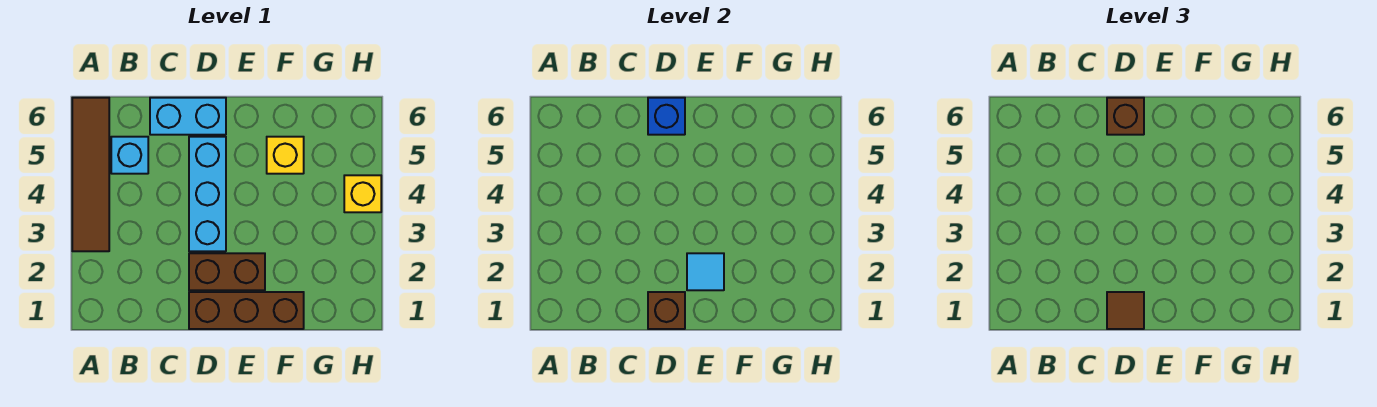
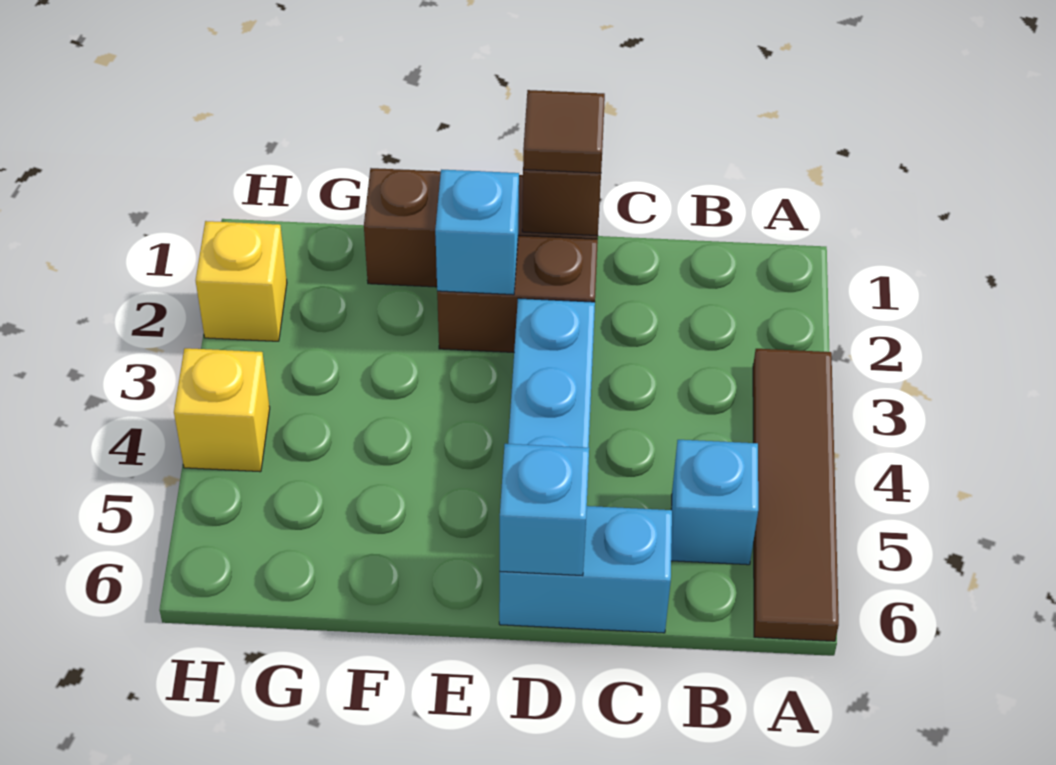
blue brick D6 level 2 -> cyan brick D6 level 2
brown brick D6 level 3 -> none
cyan tile E2 level 2 -> cyan brick E2 level 2
yellow brick F5 level 1 -> yellow brick H2 level 1

